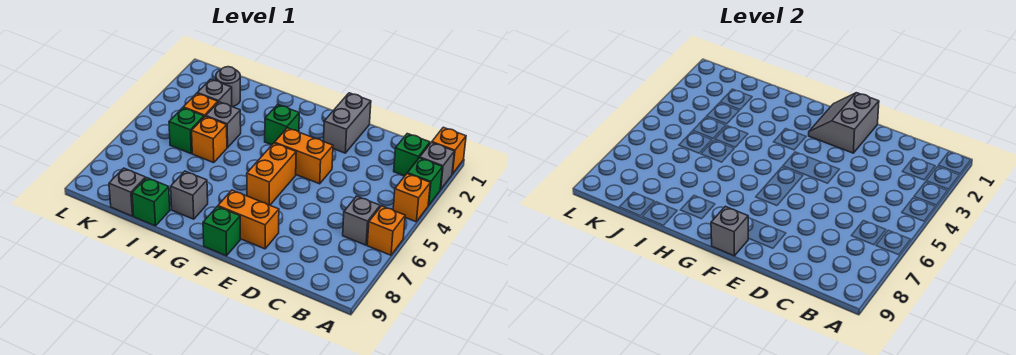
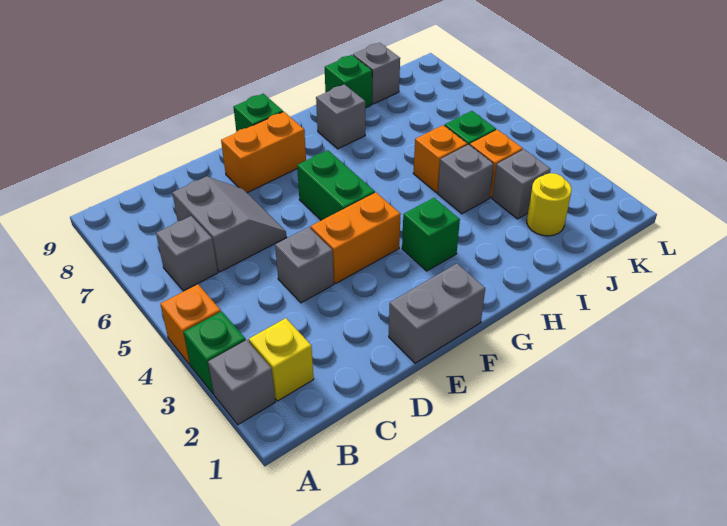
orange brick A1 level 1 -> none
orange brick A6 level 1 -> none
green brick B2 level 1 -> yellow brick B2 level 1
grey brick E1:E2 level 1 -> grey brick E1:F1 level 1
grey slope E1:F2 level 2 top E -> grey slope C6:D7 level 1 top C
orange brick F5:F6 level 1 -> green brick F5:F6 level 1
grey brick F9 level 2 -> grey brick D4 level 1
grey round brick J2 level 1 -> yellow round brick J2 level 1

